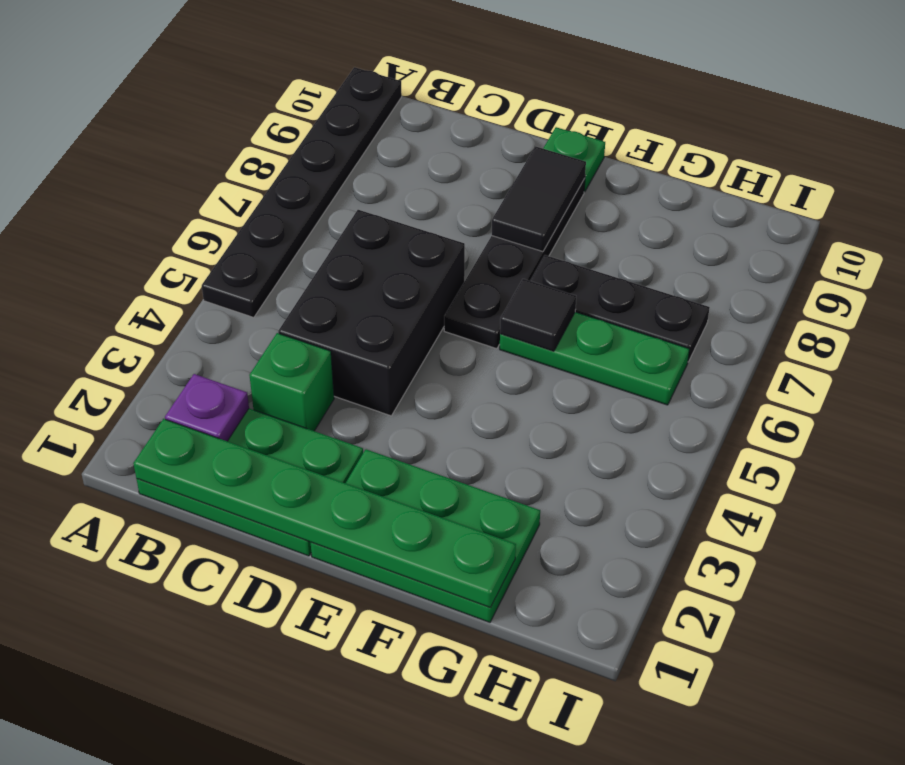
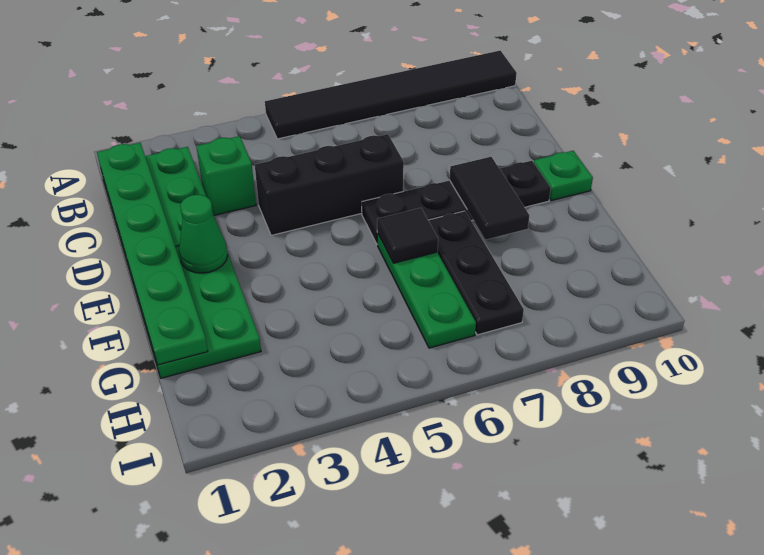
black plate A5:A10 level 1 -> black tile A5:A10 level 1
purple plate B2 level 2 -> none
black brick C4:D6 level 1 -> black brick D4:D6 level 1
none -> green cone E2 level 2
black tile E8:E9 level 2 -> black tile E8:F8 level 2

